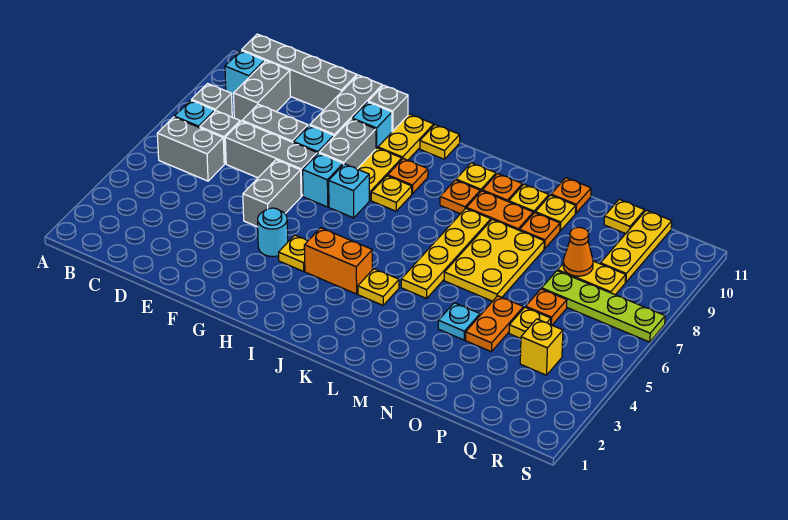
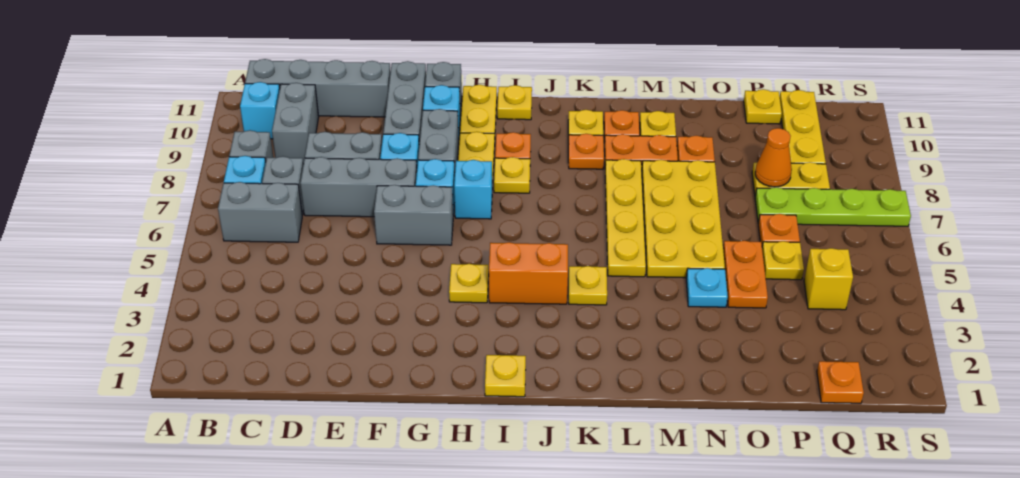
grey brick F5:F6 level 1 -> grey brick F6:G6 level 1
cyan round brick G4 level 1 -> none
yellow plate M6:N8 level 1 -> yellow plate M5:N8 level 1
yellow plate N10 level 1 -> yellow plate I1 level 1
orange plate N11 level 1 -> orange plate Q1 level 1

